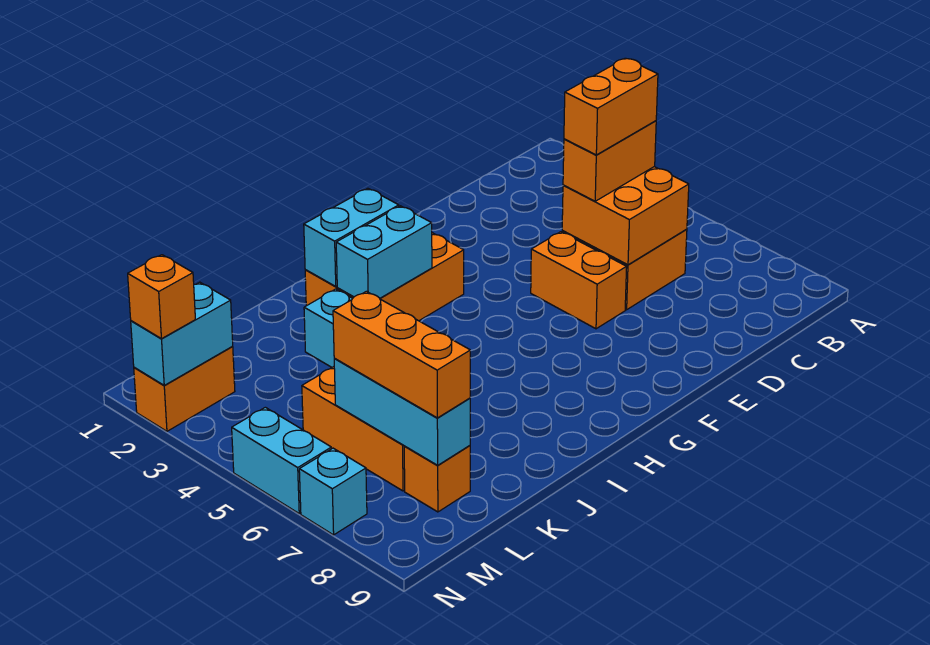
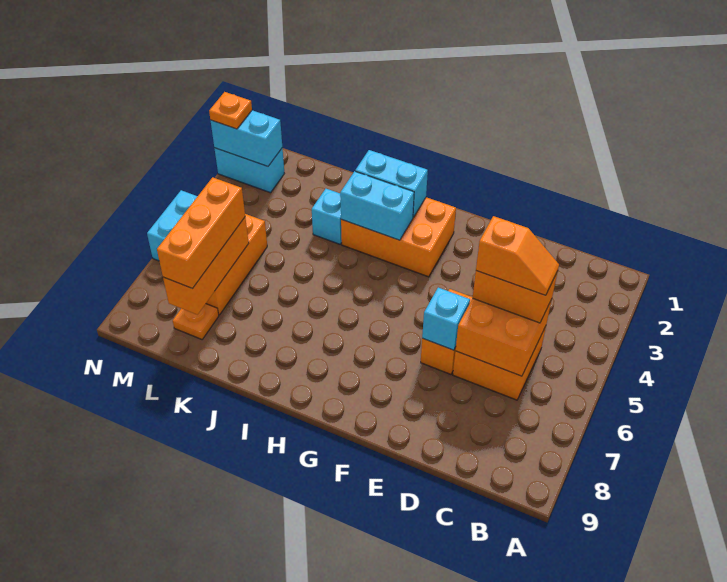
orange brick C5:D5 level 4 -> orange slope C5:D5 level 4 top D
cyan brick L6:L8 level 2 -> orange brick L6:L8 level 2
orange brick L8 level 1 -> orange plate L8 level 1
orange brick M2:N2 level 1 -> cyan brick M2:N2 level 1
orange brick N2 level 3 -> orange plate N2 level 3
cyan brick N7 level 1 -> cyan brick E6 level 2

